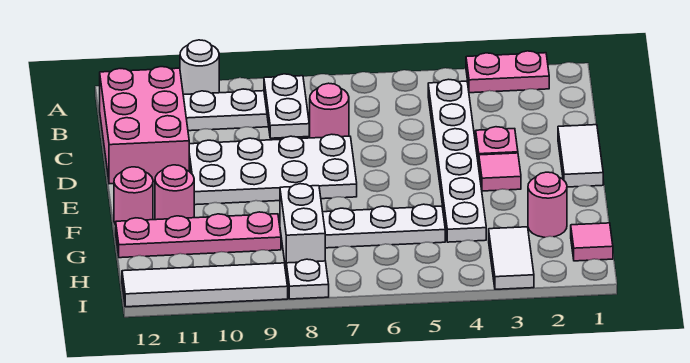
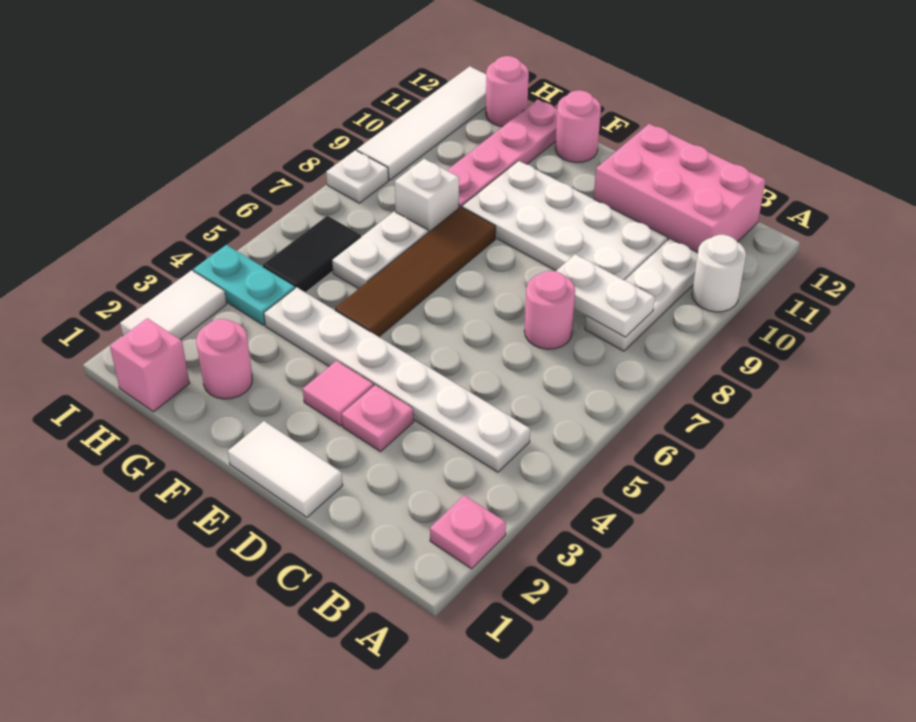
pink plate A2:A3 level 1 -> pink plate A2 level 1
white plate D7:E10 level 1 -> white plate C9:F10 level 1
none -> brown tile F5:F8 level 1
pink round brick F11 level 1 -> pink round brick H12 level 1
white plate G5:G7 level 1 -> white plate G6:G7 level 1
white brick G8:H8 level 1 -> white brick G8 level 1
pink tile H1 level 1 -> pink brick H1 level 1
white tile H3:I3 level 1 -> white tile I2:I3 level 1
none -> cyan plate H4:I4 level 1
none -> black tile H5:H6 level 1

